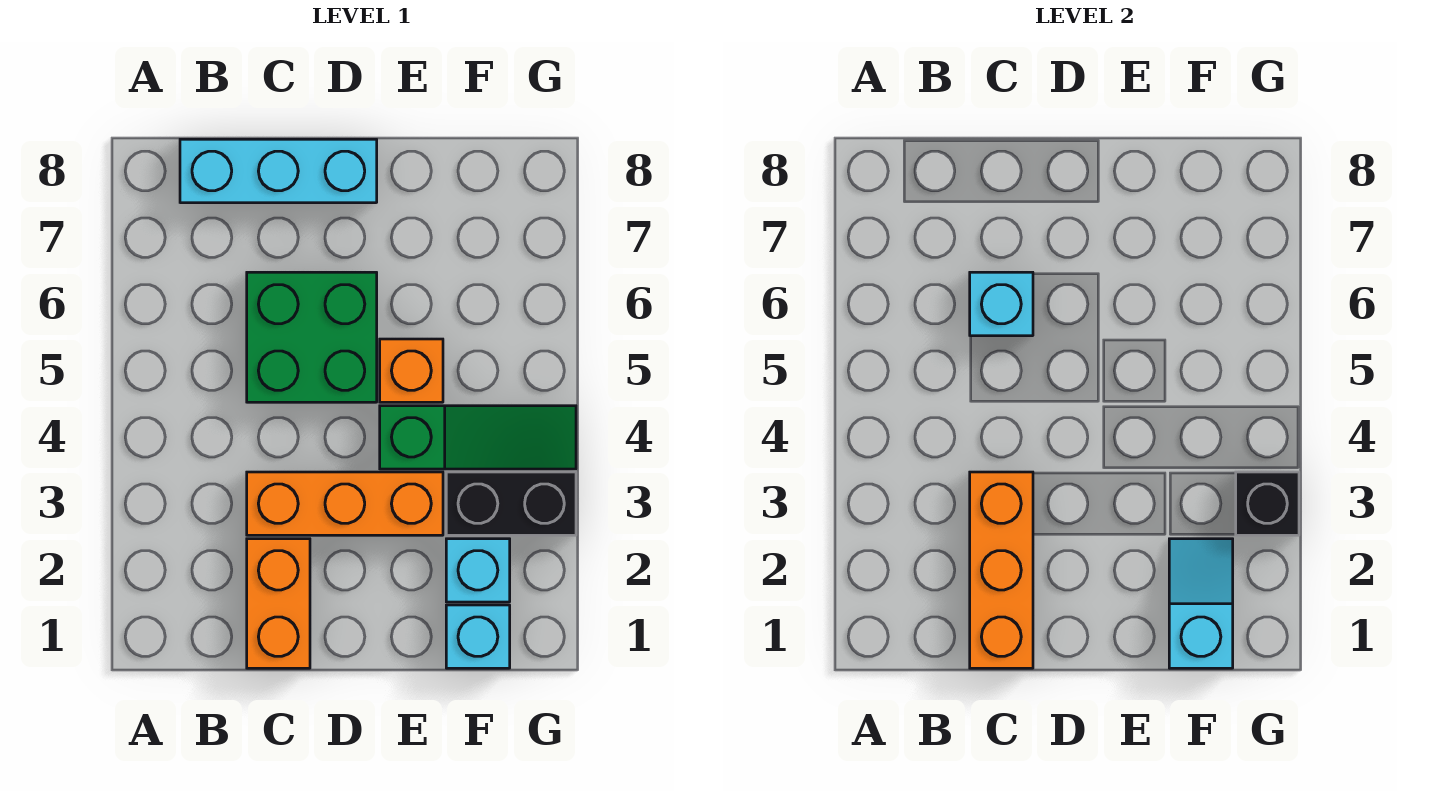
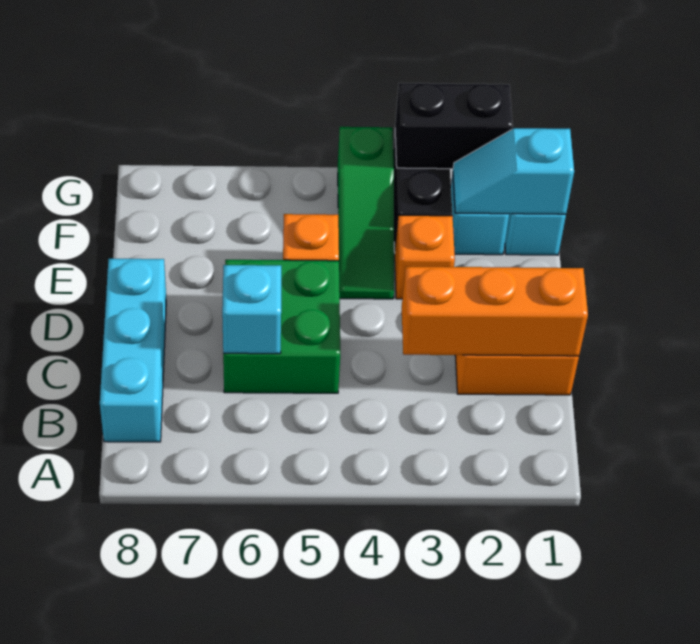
orange brick C3:E3 level 1 -> orange brick E3 level 1
green slope E4:G4 level 1 top E -> green slope E4:G4 level 1 top G
black brick G3 level 2 -> black brick G2:G3 level 2

